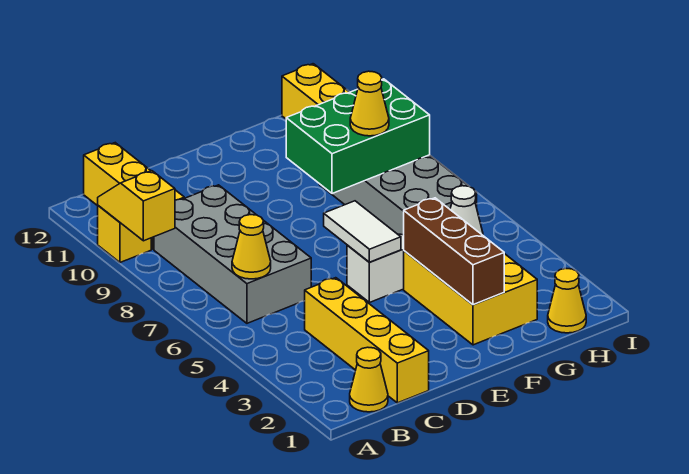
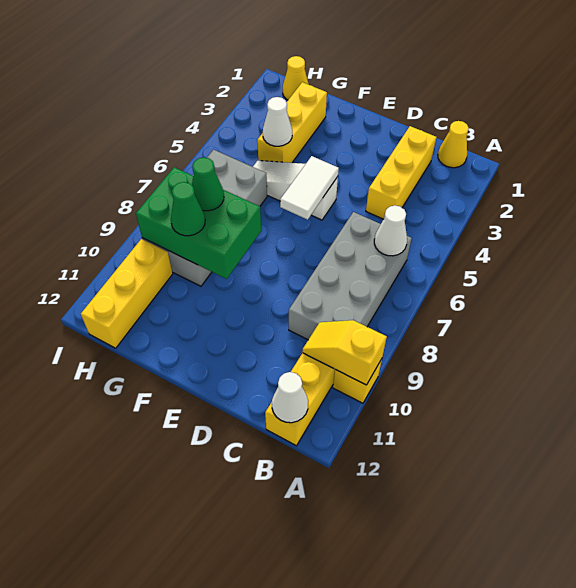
yellow slope A9:A10 level 2 top 9 -> yellow slope A10:B10 level 2 top A
yellow cone B6 level 2 -> white cone B6 level 2
none -> white cone B12 level 2
yellow brick C1:C4 level 1 -> yellow brick C2:C4 level 1
yellow brick F2:G4 level 1 -> yellow brick G2:G4 level 1
brown brick F2:F4 level 2 -> none
yellow cone G8 level 3 -> green cone G8 level 3
none -> green cone G9 level 3

